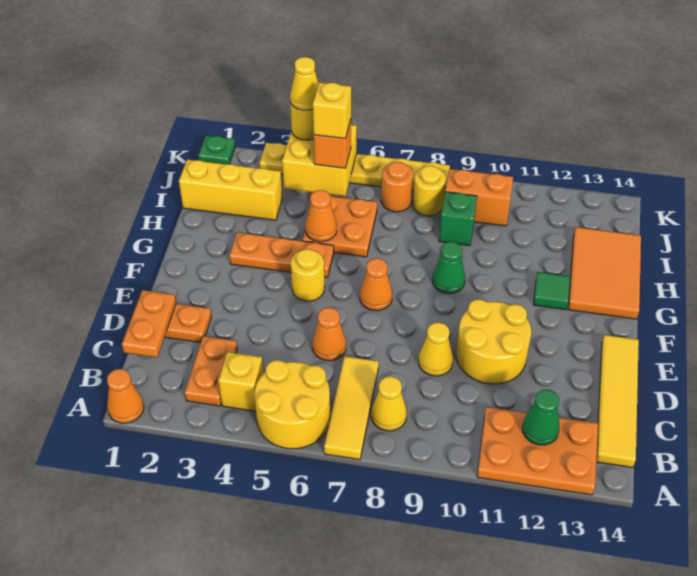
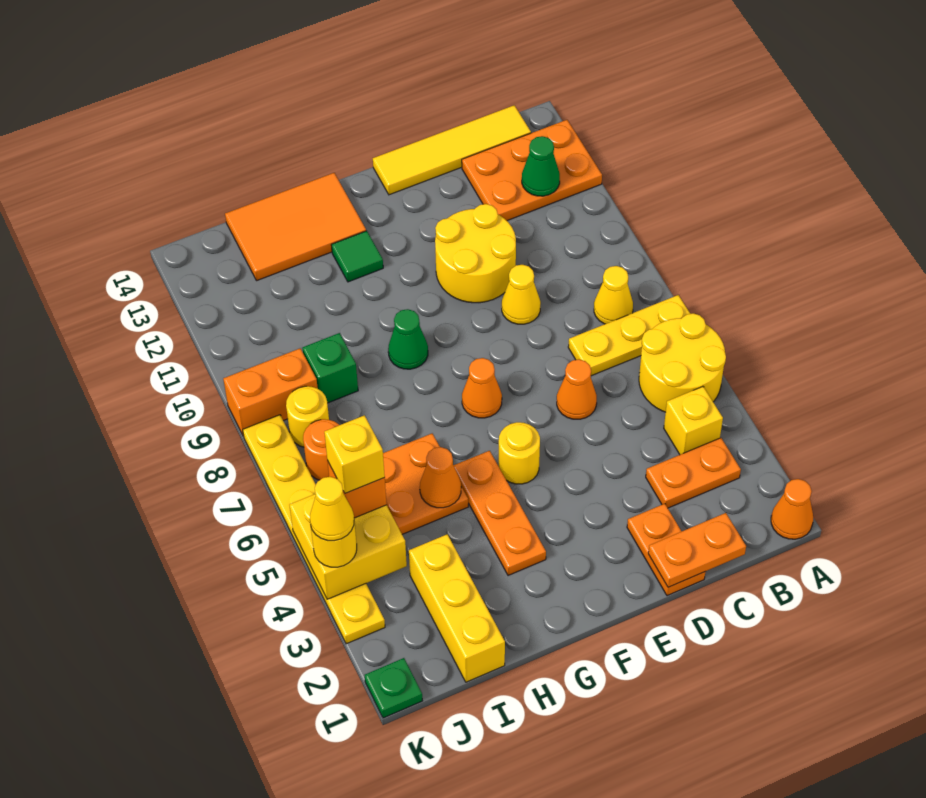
yellow tile A7:C7 level 1 -> yellow plate A7:C7 level 1
orange plate A11:B13 level 1 -> orange plate A12:C13 level 1
orange brick J9:J10 level 1 -> orange brick J9:K9 level 1

